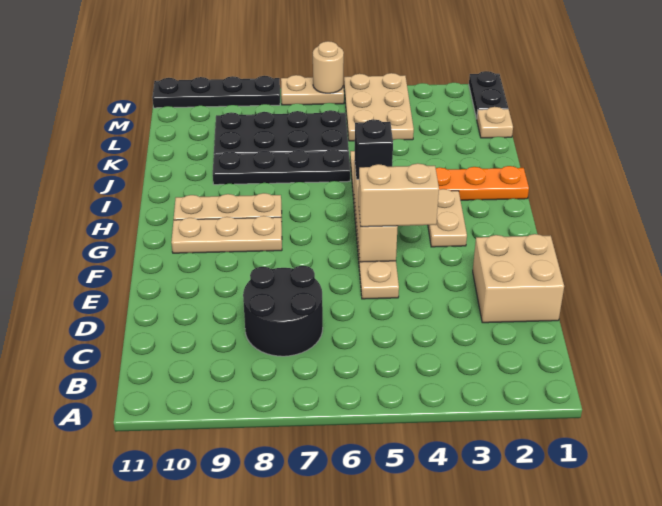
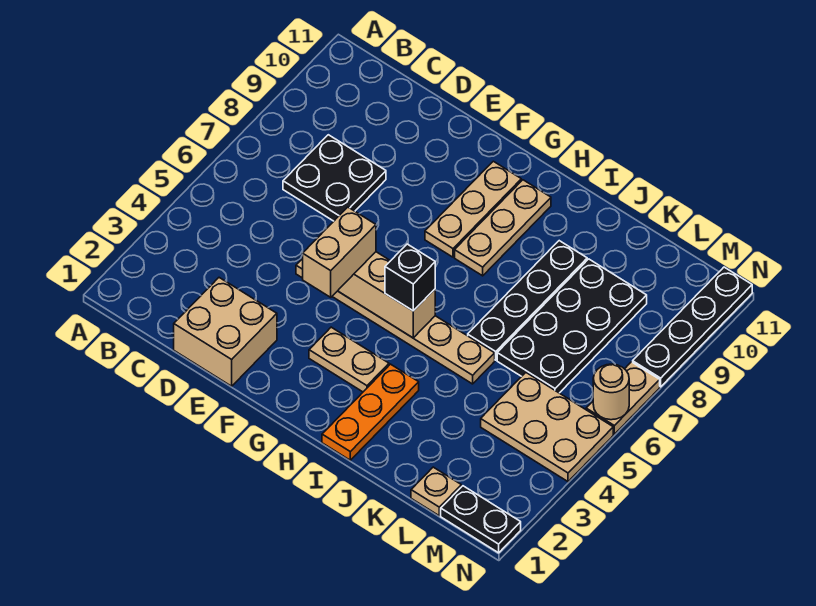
black round brick C7:D8 level 1 -> black plate C7:D8 level 1

